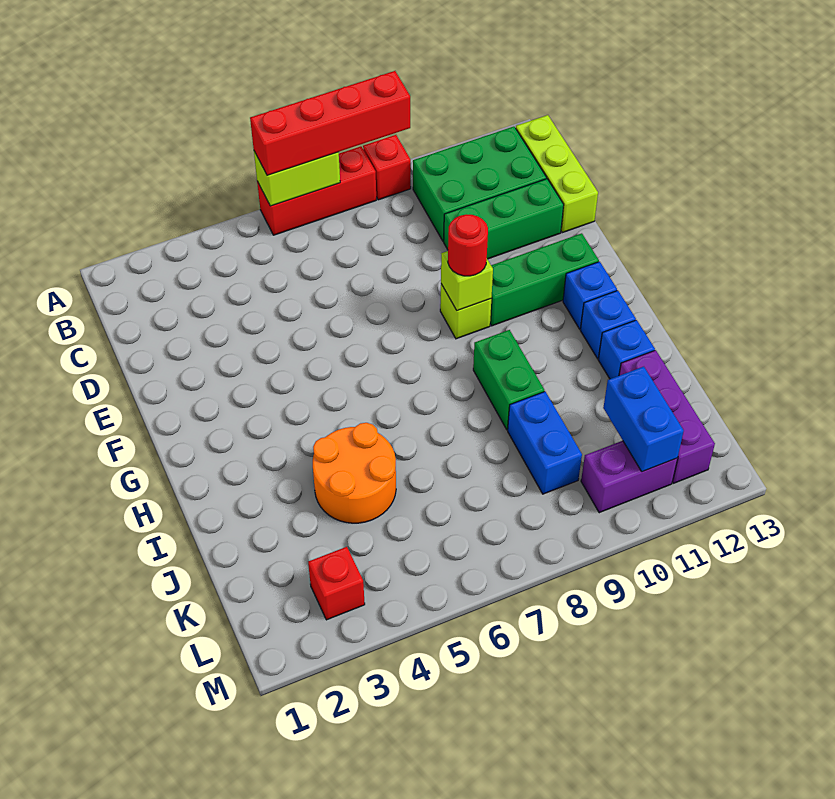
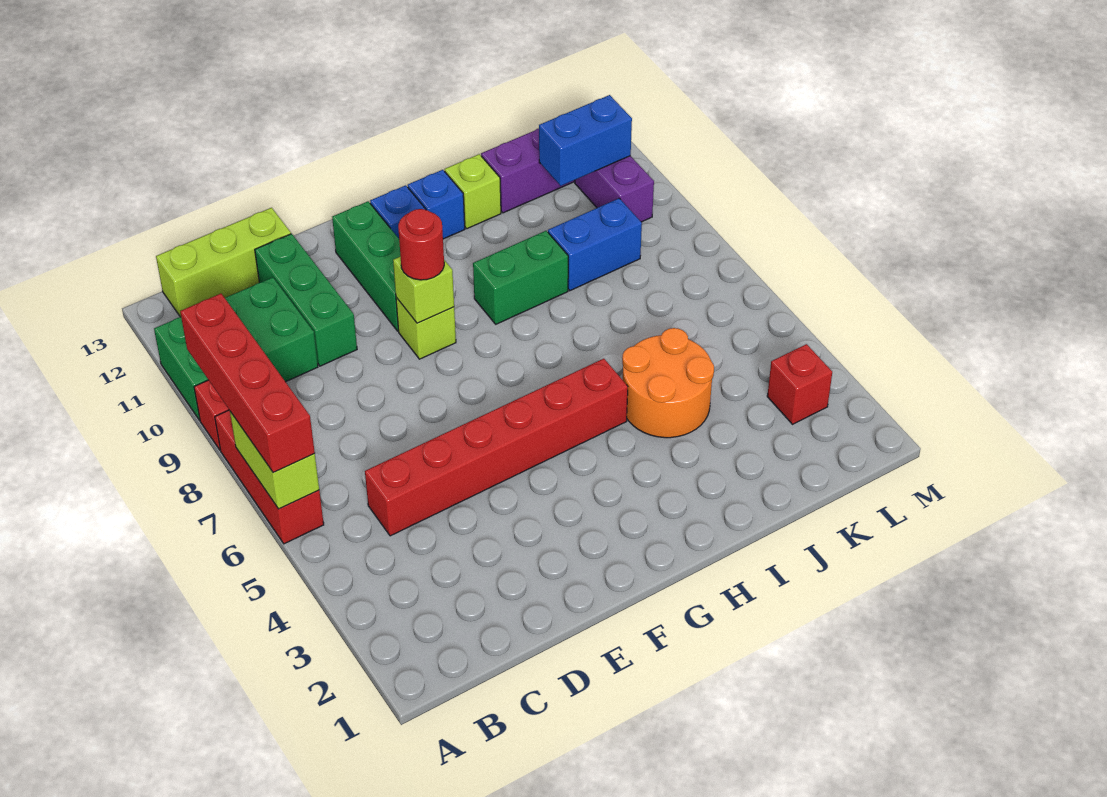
green brick B10:C12 level 1 -> green brick A10:C11 level 1
none -> red brick C5:H5 level 1
blue brick I12 level 1 -> lime brick I12 level 1

